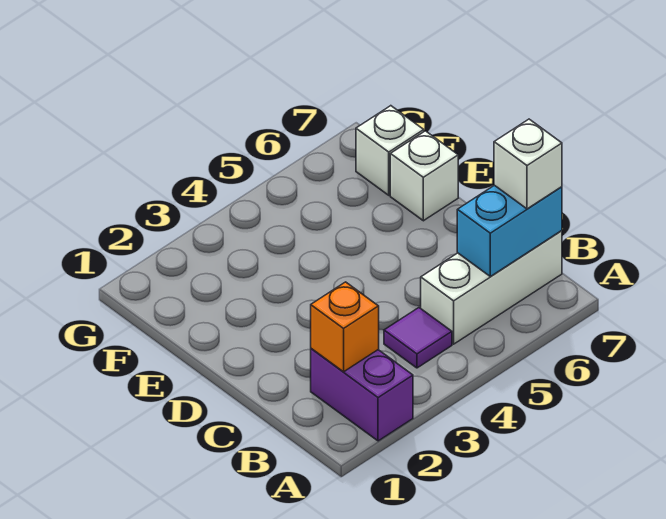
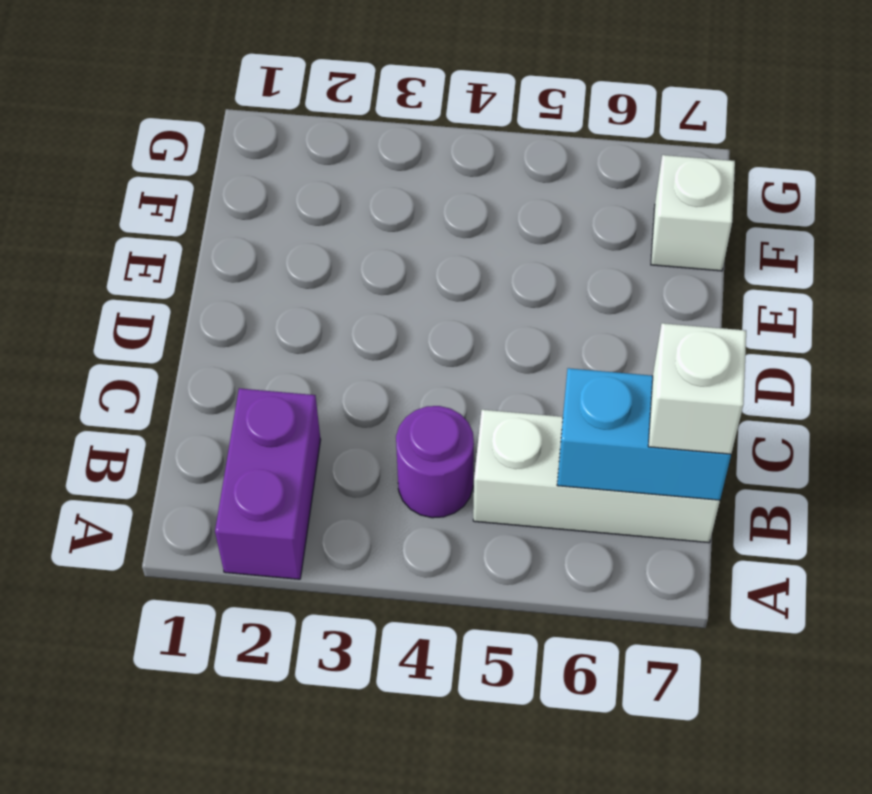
orange brick B2 level 2 -> none
purple tile B4 level 1 -> purple round brick B4 level 1
white brick E7 level 1 -> none

